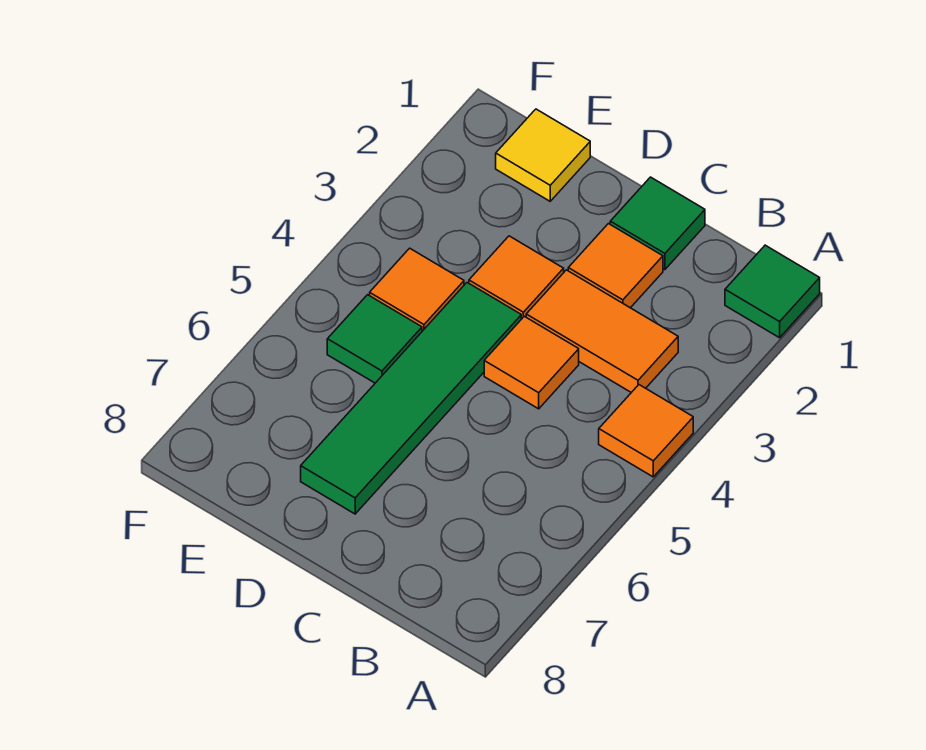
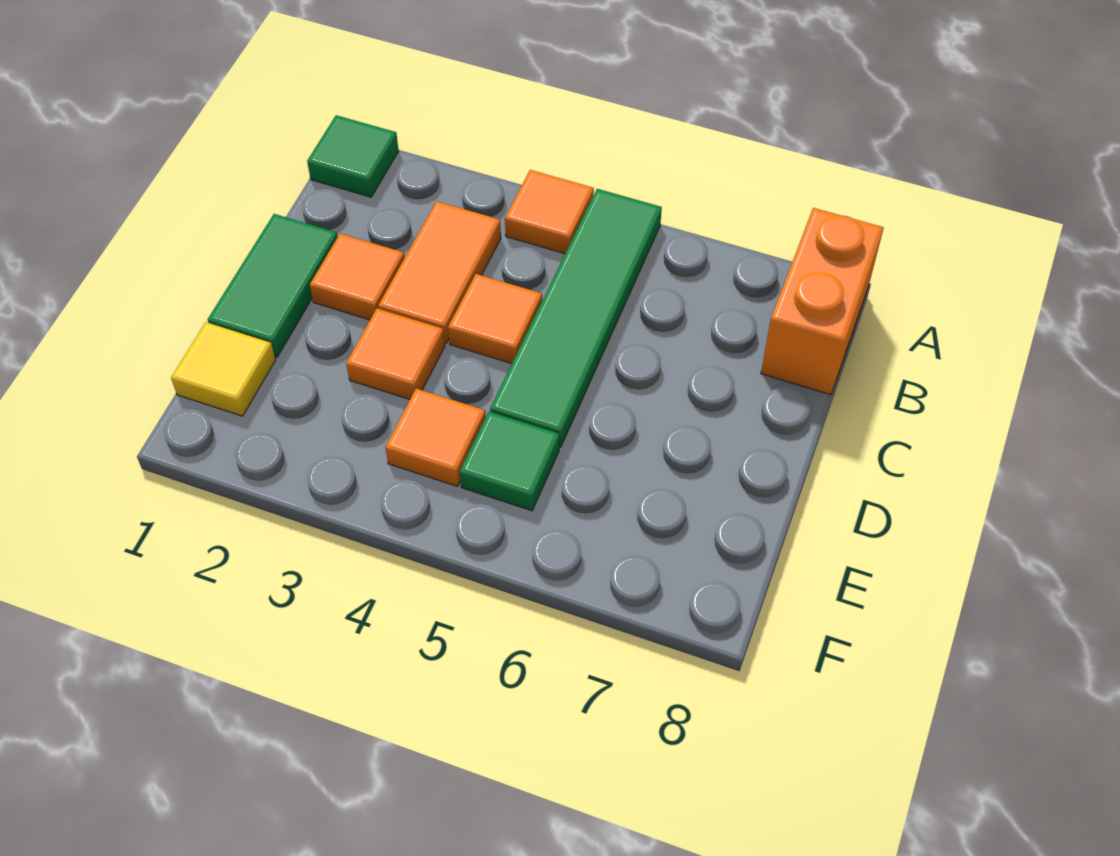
none -> orange brick A8:B8 level 1
green tile C1 level 1 -> green tile C1:D1 level 1
green tile D4:D7 level 1 -> green tile A5:D5 level 1

